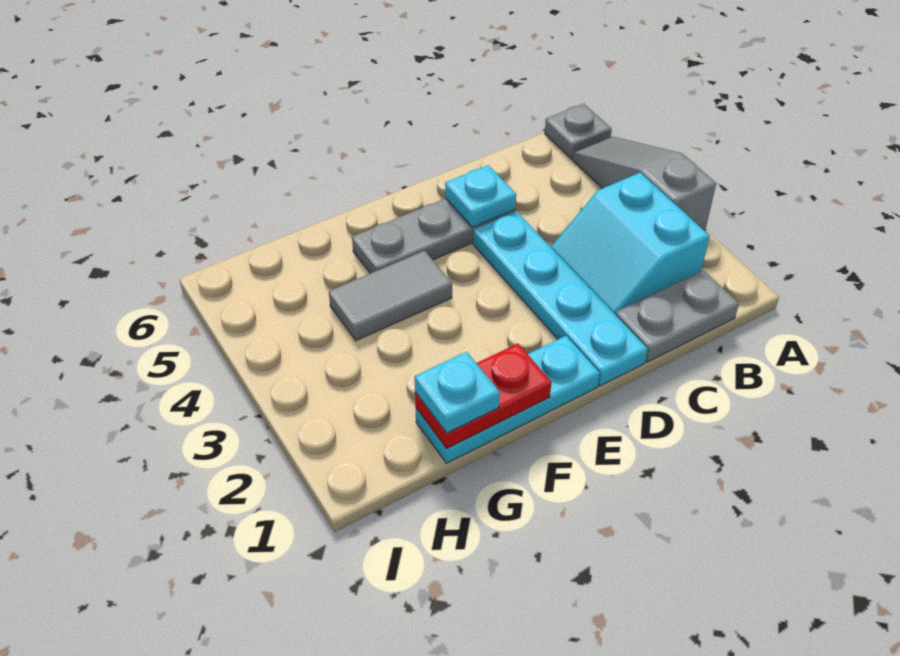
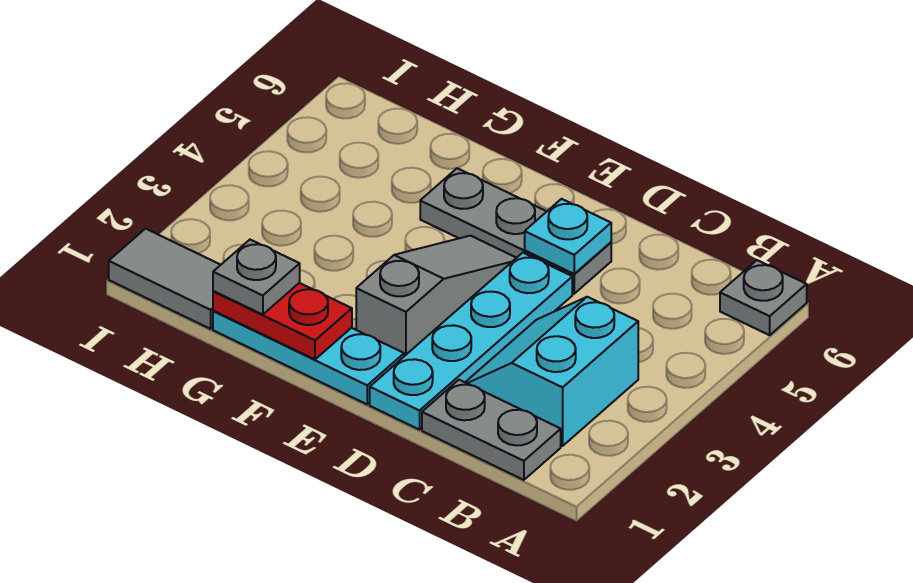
grey slope A3:A5 level 1 top 3 -> grey slope E2:E4 level 1 top 2
grey tile F4:G4 level 1 -> grey tile H1:I1 level 1
cyan plate G1 level 3 -> grey plate G1 level 3

